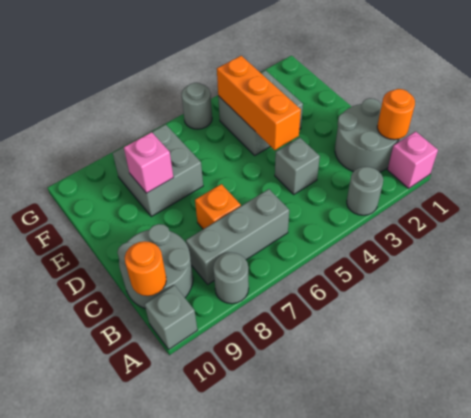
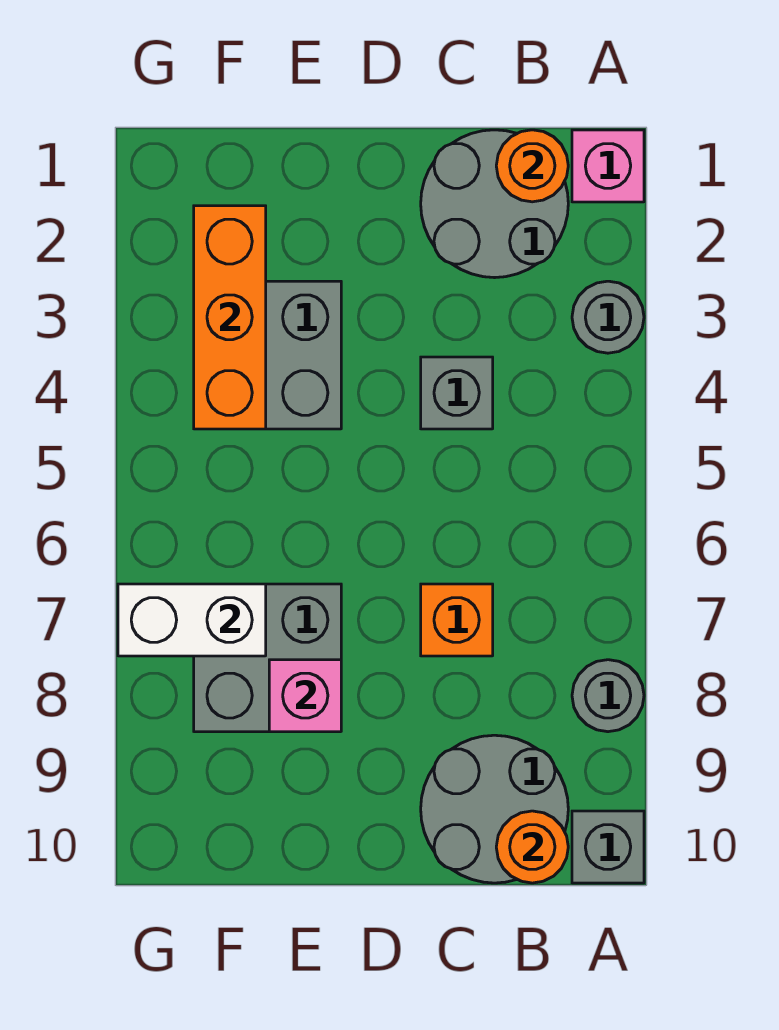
grey brick B6:B8 level 1 -> none
orange brick D4:F4 level 2 -> orange brick F2:F4 level 2
none -> white brick F7:G7 level 2
grey round brick G5 level 1 -> none

